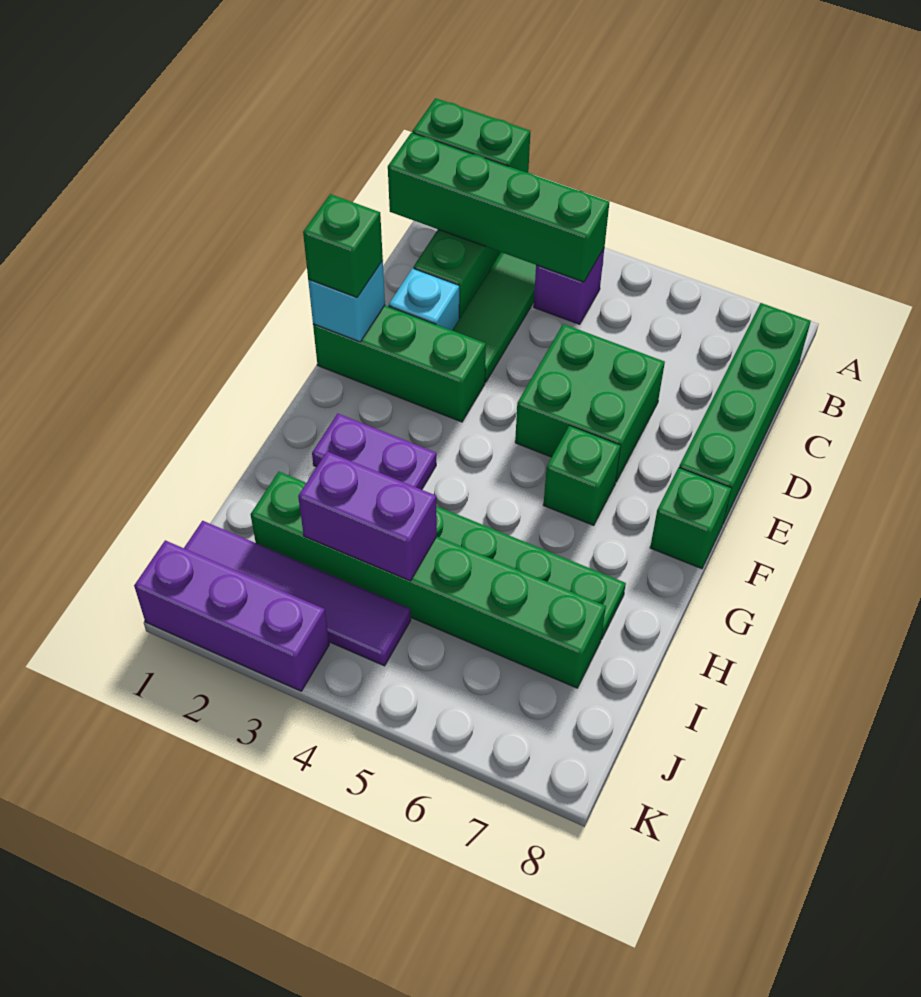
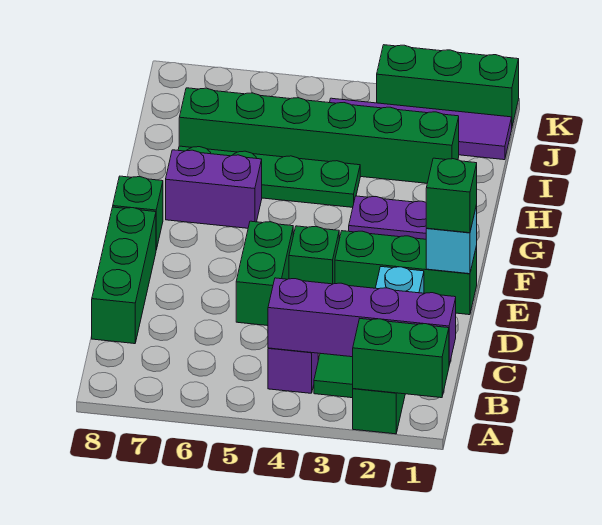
green brick B1:B4 level 2 -> purple brick B1:B4 level 2
green brick B8:E8 level 1 -> green brick C8:E8 level 1
green brick D5:E6 level 1 -> green brick D5:E5 level 1
green brick F6 level 1 -> green brick E4 level 1
purple brick I3:I4 level 2 -> purple brick G6:G7 level 1
purple brick K1:K3 level 1 -> green brick K1:K3 level 1

